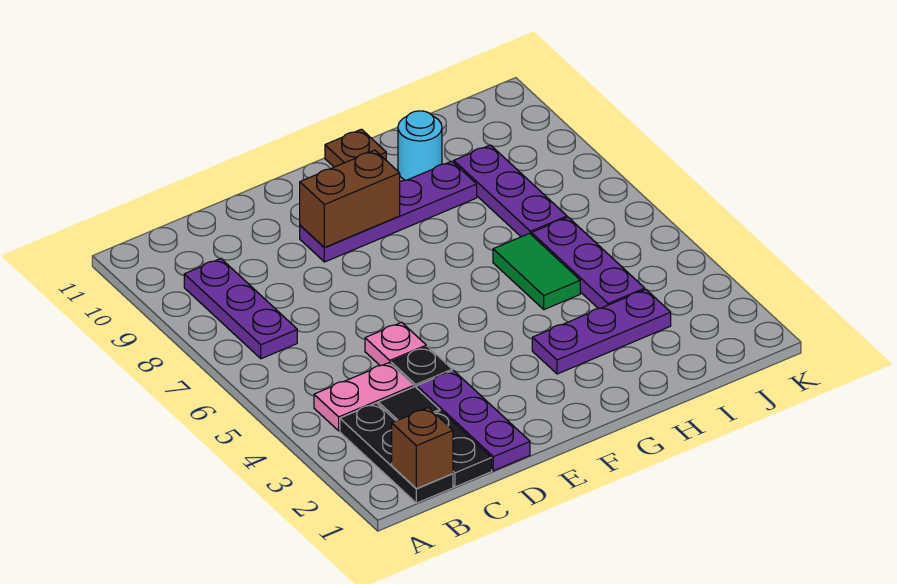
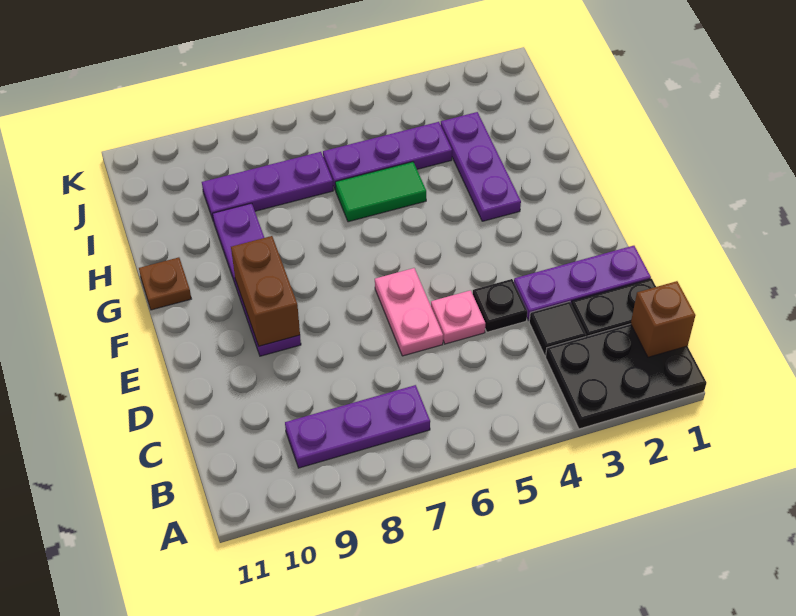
black plate B1:B3 level 1 -> black plate A1:B3 level 1
pink plate B4:C4 level 1 -> pink plate D6:E6 level 1
cyan round brick H10 level 1 -> none

